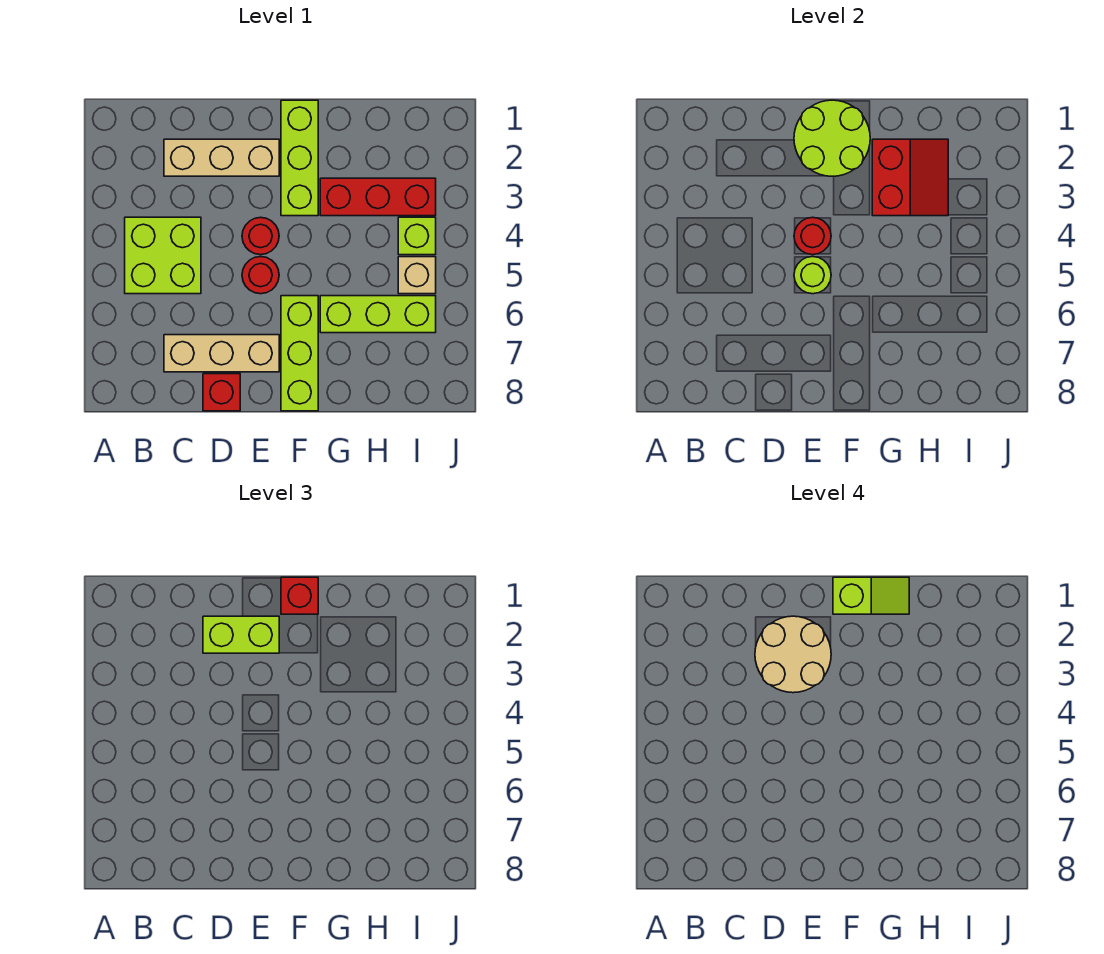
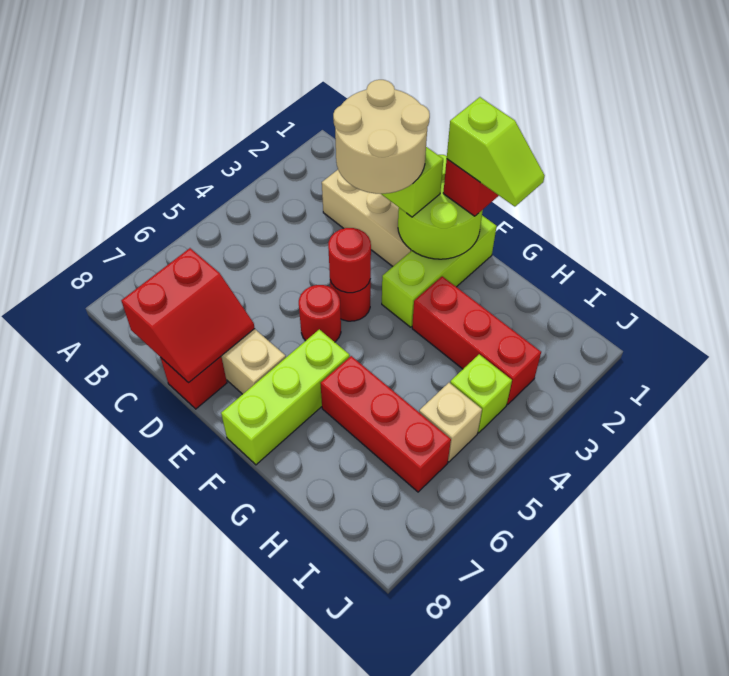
lime brick B4:C5 level 1 -> none
lime round brick E5 level 2 -> none
red slope G2:H3 level 2 top G -> red slope C7:D8 level 2 top C
lime brick G6:I6 level 1 -> red brick G6:I6 level 1

